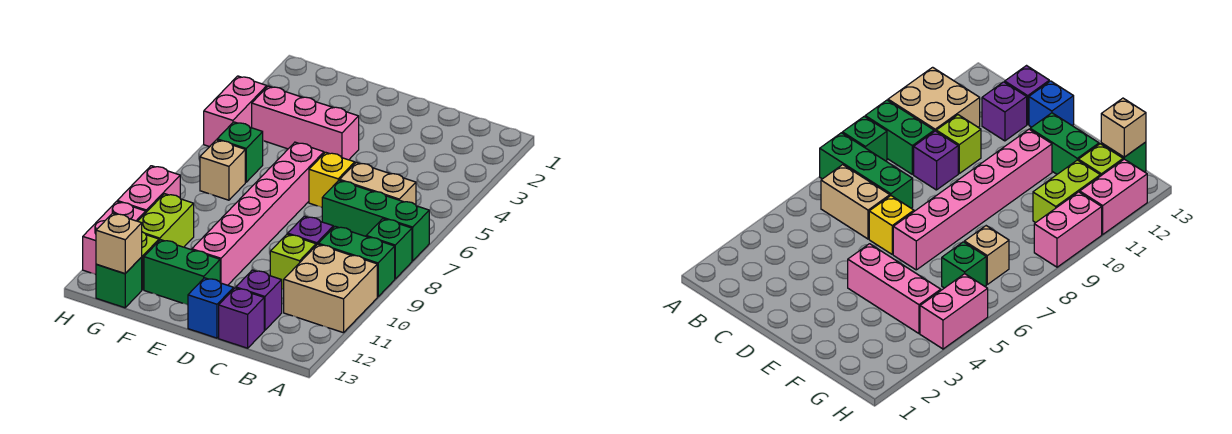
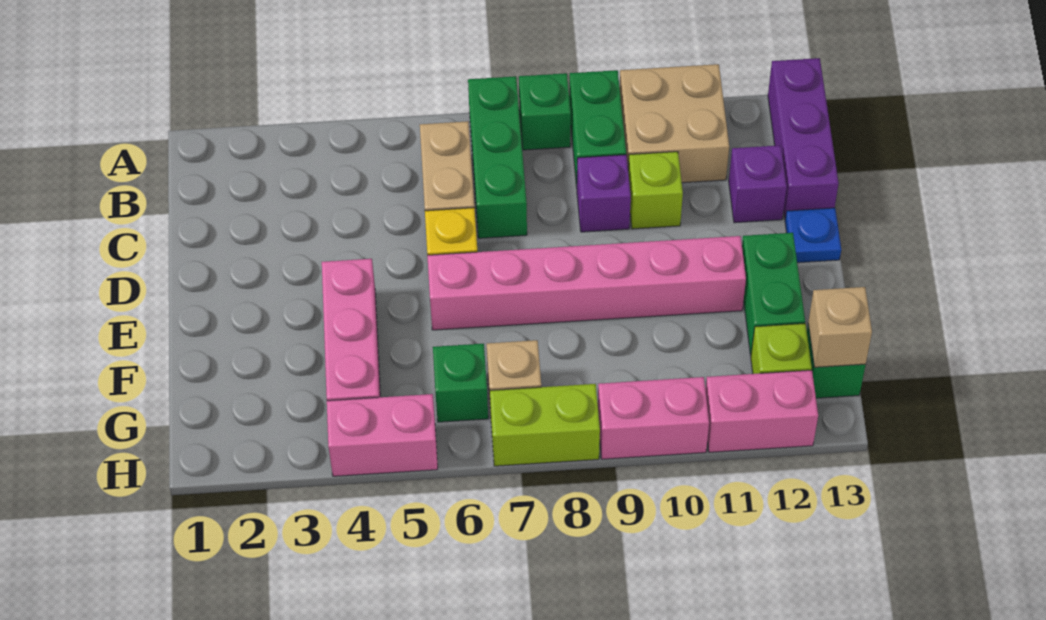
purple brick C13 level 1 -> purple brick A13:C13 level 1
blue brick D13 level 1 -> blue plate D13 level 1
lime brick G10:G11 level 1 -> lime brick H7:H8 level 1

